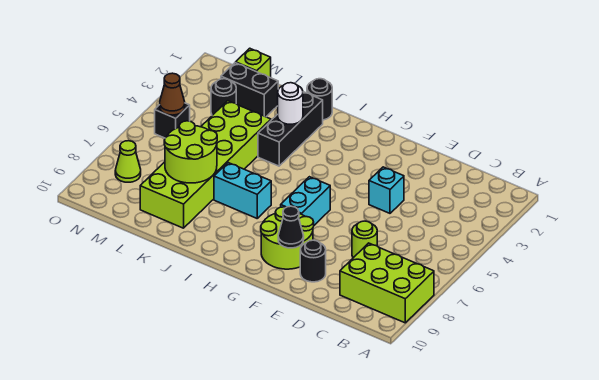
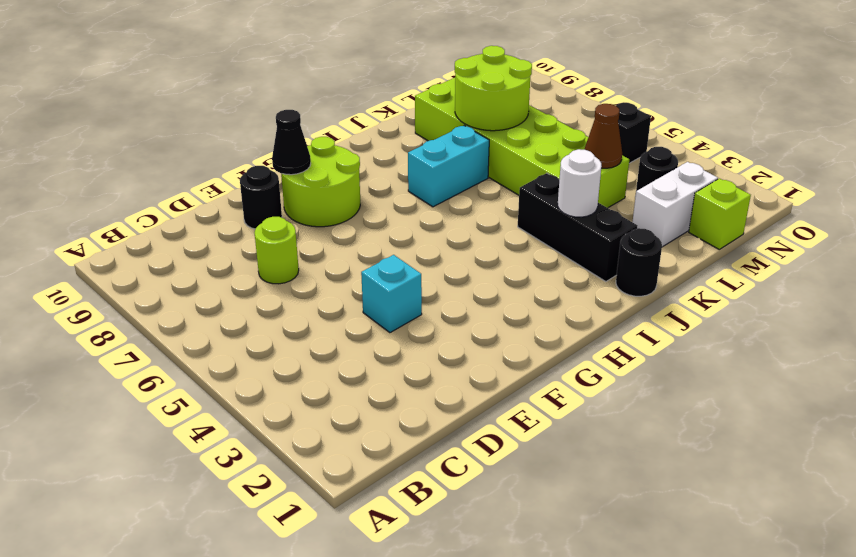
lime brick A8:C9 level 1 -> none
cyan brick G6:G7 level 1 -> none
black brick L2:M2 level 1 -> white brick L2:M2 level 1
brown cone N5 level 2 -> brown cone L4 level 2
lime cone N8 level 1 -> none

